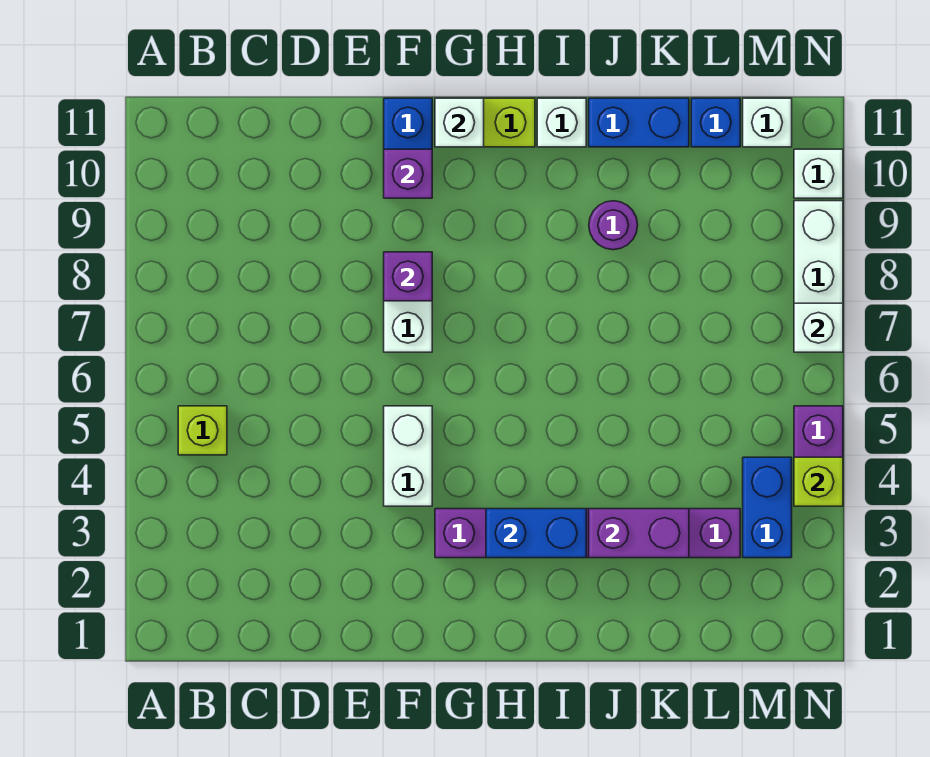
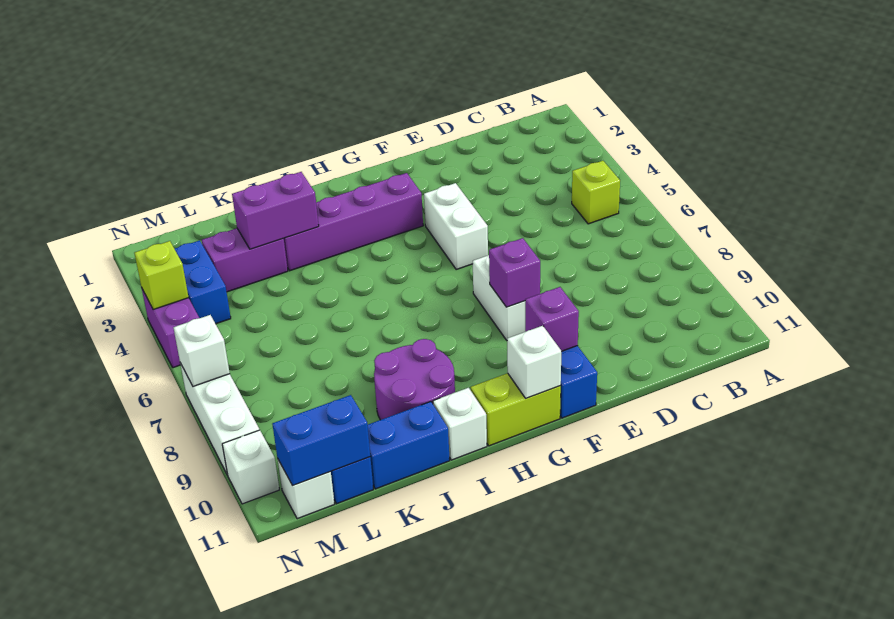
blue brick H3:I3 level 2 -> blue brick L11:M11 level 2
purple round brick J9 level 1 -> purple round brick I9:J10 level 1

